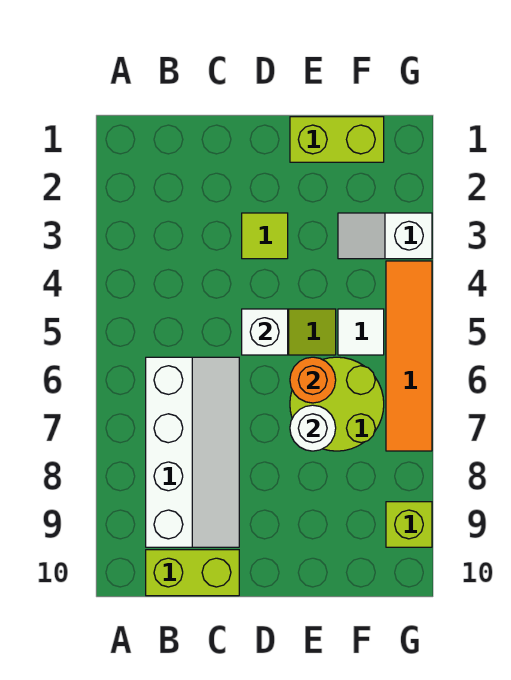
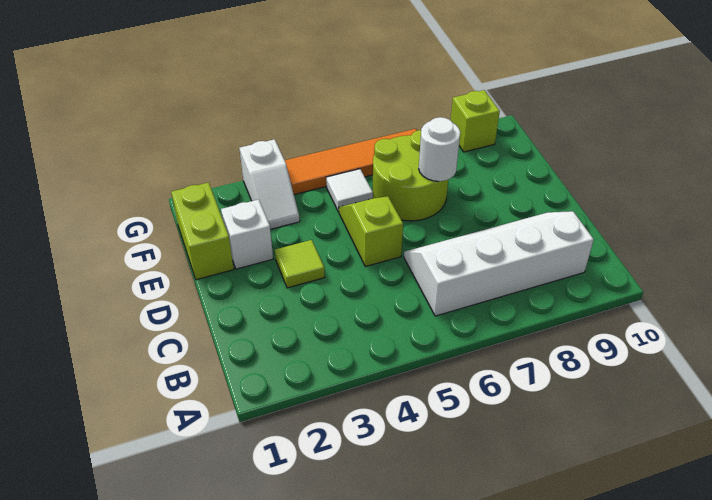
lime brick B10:C10 level 1 -> none
white brick D5 level 2 -> white brick E2 level 1
orange round brick E6 level 2 -> none

